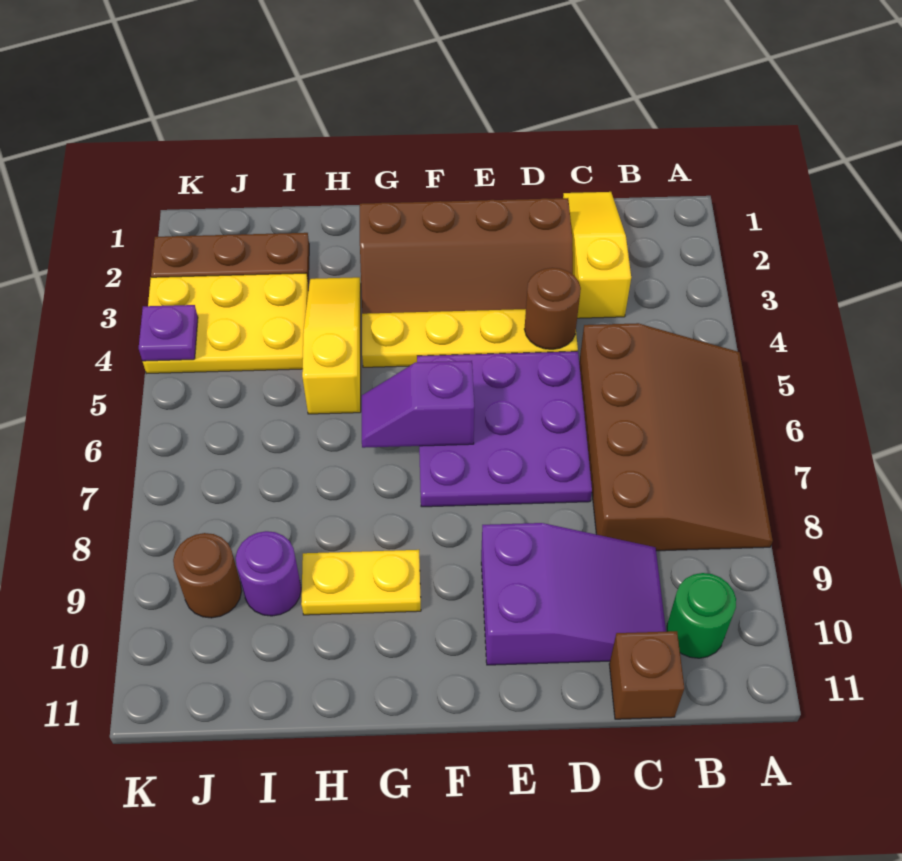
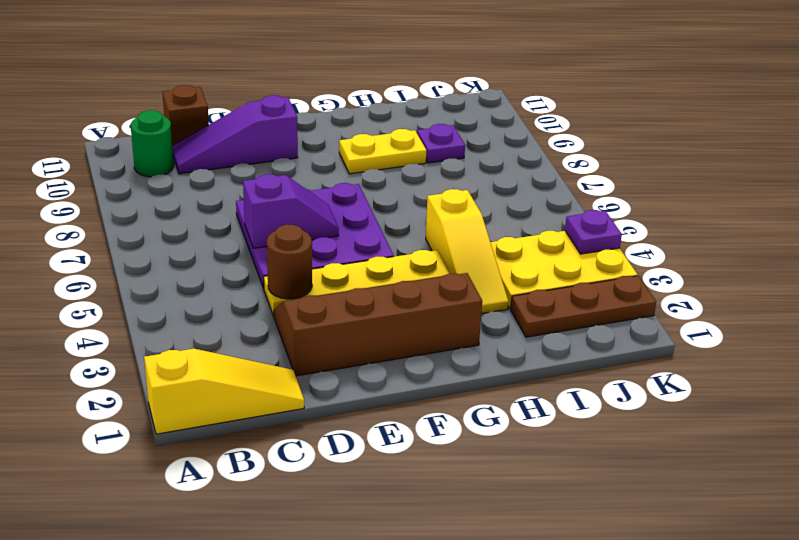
brown slope A5:C8 level 1 top C -> none
yellow slope C1:C3 level 1 top 3 -> yellow slope A1:C1 level 1 top A
purple slope C9:E10 level 1 top E -> purple slope C10:E10 level 1 top E
purple slope F6:G6 level 2 top F -> purple slope D6:E6 level 2 top D
purple round brick I9 level 1 -> purple plate I9 level 1
brown round brick J9 level 1 -> none

